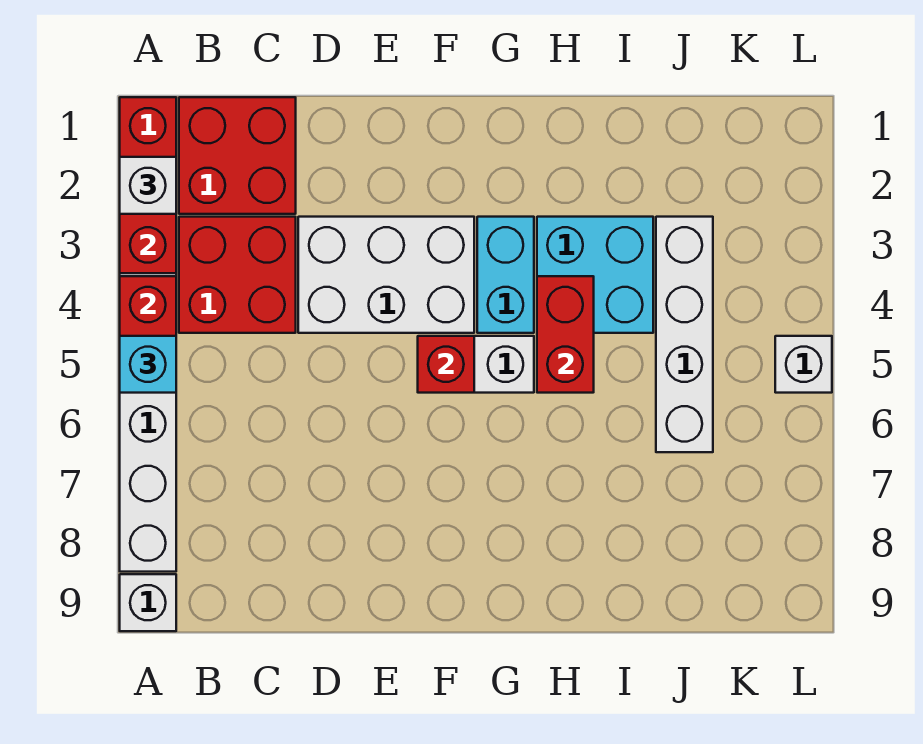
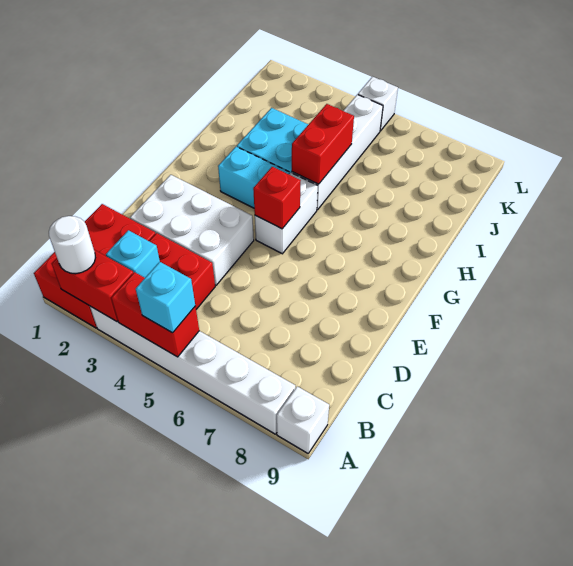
white brick A2 level 3 -> white round brick A2 level 3
none -> cyan brick B3 level 2
white brick D3:F4 level 1 -> white brick D2:E4 level 1
red brick H4:H5 level 2 -> red brick H5:I5 level 2
white brick J3:J6 level 1 -> white brick H5:K5 level 1

